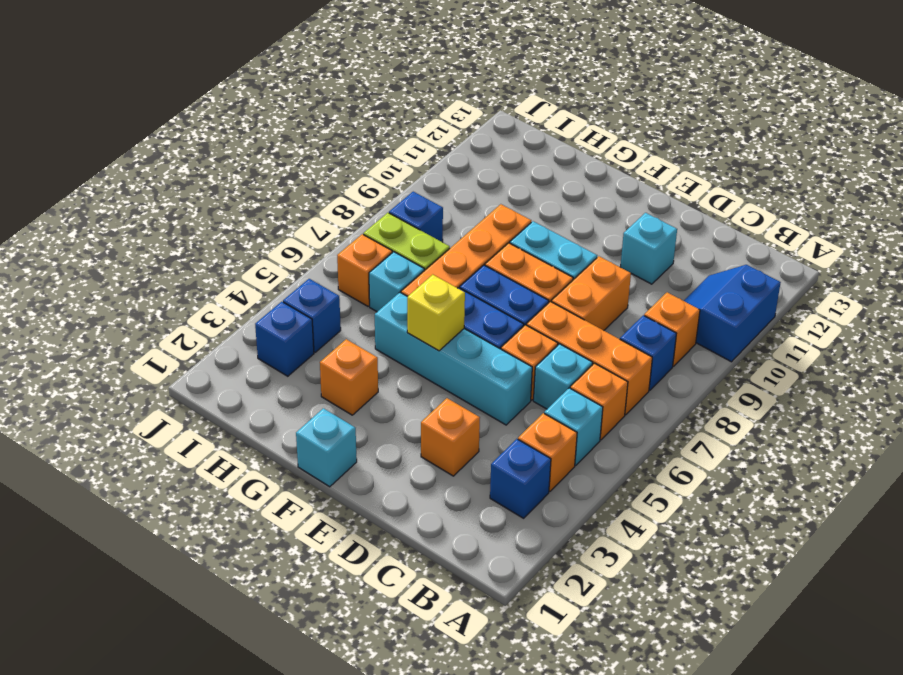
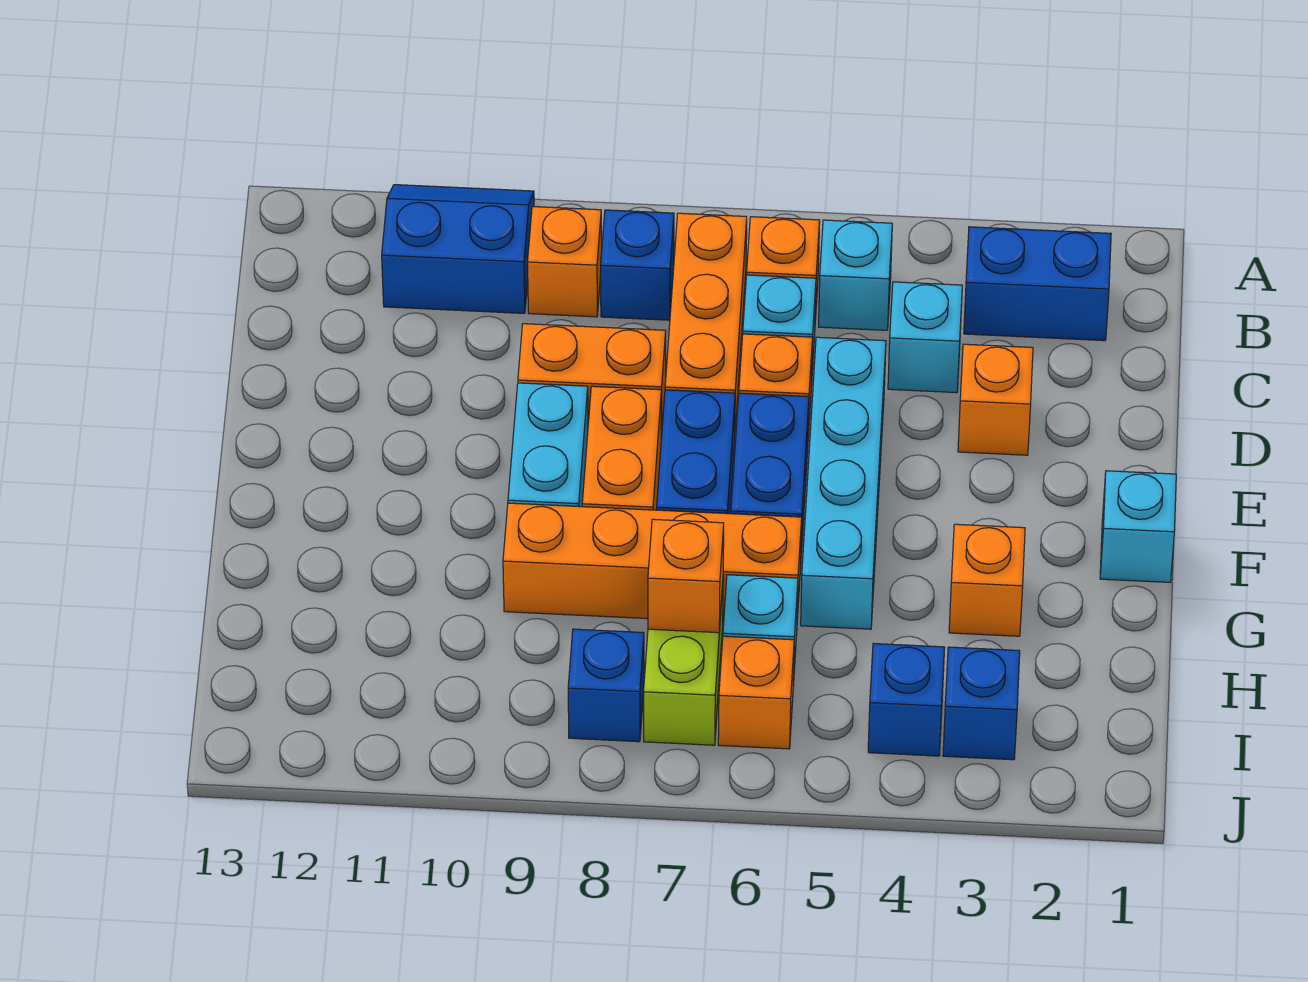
blue slope A10:B11 level 1 top A -> blue slope A10:B11 level 1 top B
blue brick B3 level 1 -> blue brick B2:B3 level 1
orange brick B4 level 1 -> orange brick H7 level 2
cyan brick D11 level 1 -> cyan brick C4 level 1
yellow brick F5 level 2 -> none

